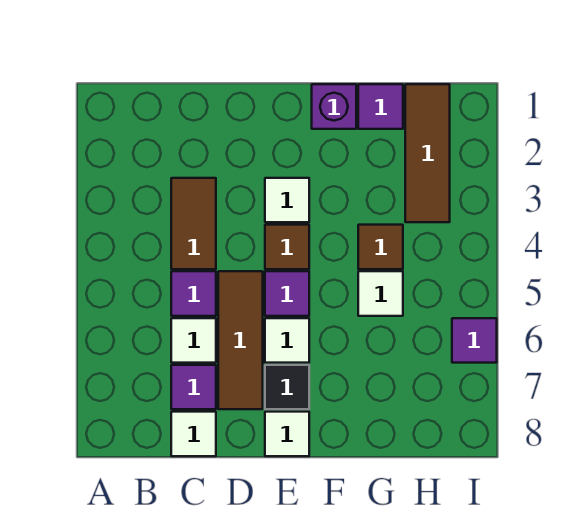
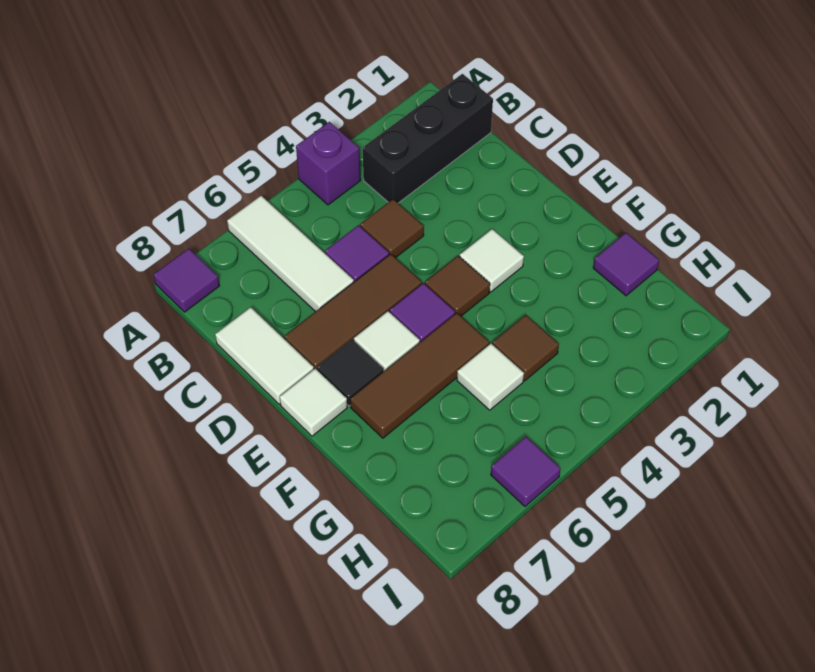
none -> black brick B1:B3 level 1
brown tile C3:C4 level 1 -> brown tile C4 level 1
white tile C6 level 1 -> white tile A6:C6 level 1
purple tile C7 level 1 -> purple tile A8 level 1
white tile C8 level 1 -> white tile C8:D8 level 1
purple brick F1 level 1 -> purple brick A4 level 1
brown tile H1:H3 level 1 -> brown tile F5:F7 level 1

